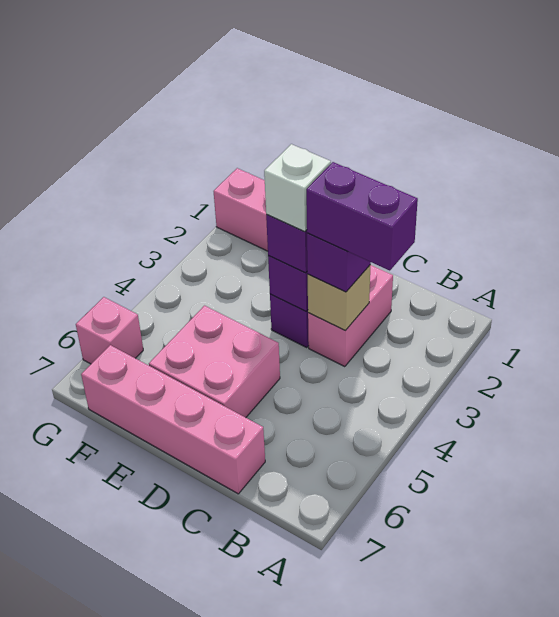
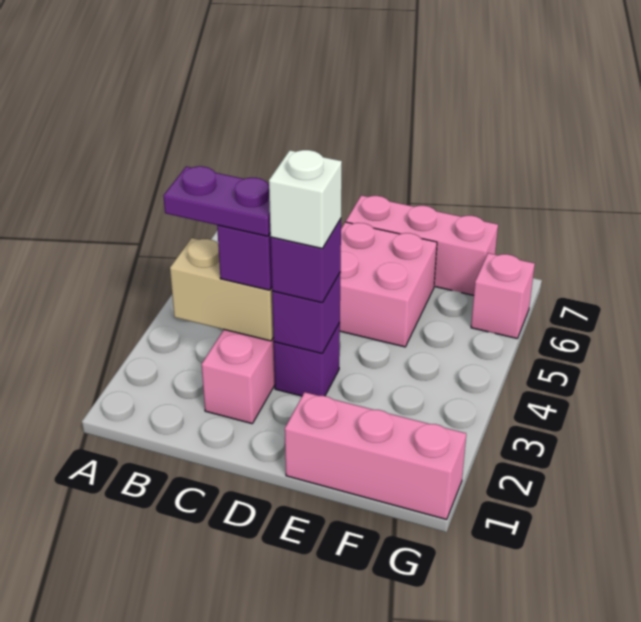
purple brick B3:C3 level 4 -> purple plate B3:C3 level 4
tan brick C3 level 2 -> tan brick B3:C3 level 2
pink brick C7:F7 level 1 -> pink brick D7:F7 level 1

